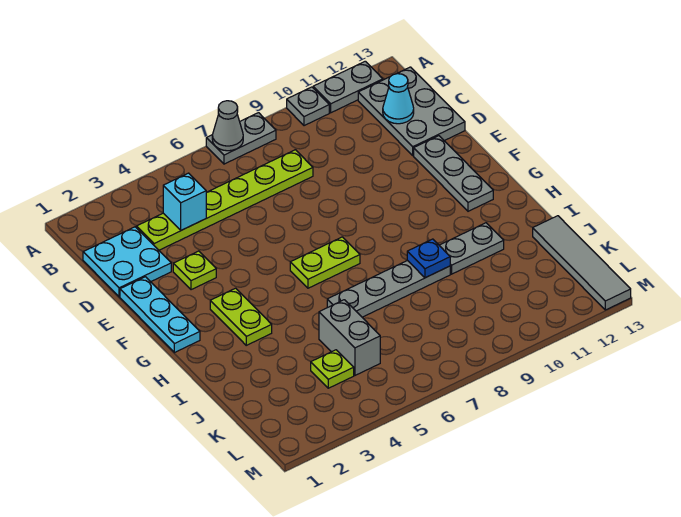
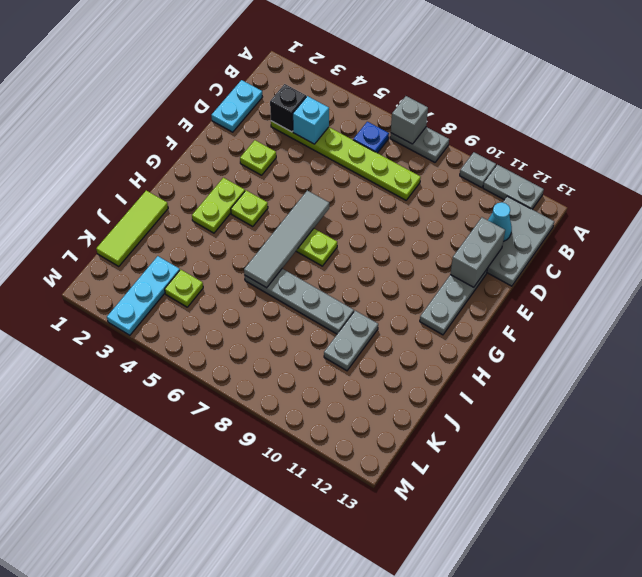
grey cone A7 level 2 -> grey brick A7 level 2
cyan plate C1:D2 level 1 -> cyan plate C1:D1 level 1
none -> black brick C3 level 2
cyan plate E1:G1 level 1 -> cyan plate K3:M3 level 1
none -> lime plate G4 level 1
none -> lime tile I1:K1 level 1
blue plate I9 level 2 -> blue plate B6 level 1
grey plate I10:I11 level 1 -> grey plate I10:J10 level 1
grey brick J5:K5 level 1 -> grey brick D12:E12 level 2
grey tile J13:M13 level 1 -> grey tile F6:I6 level 2

